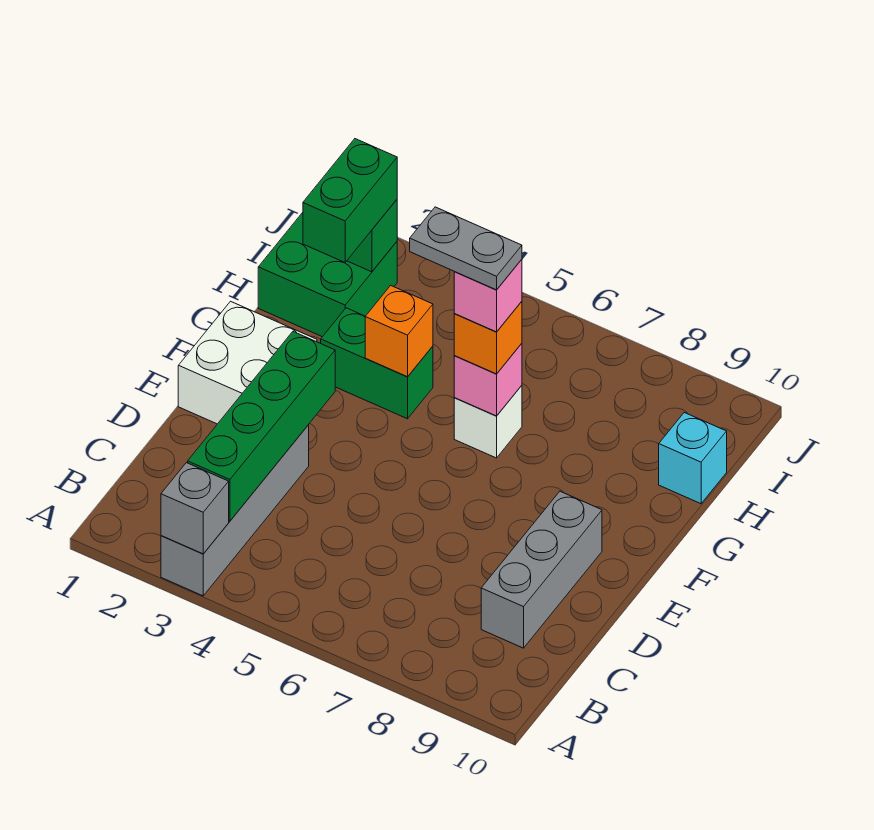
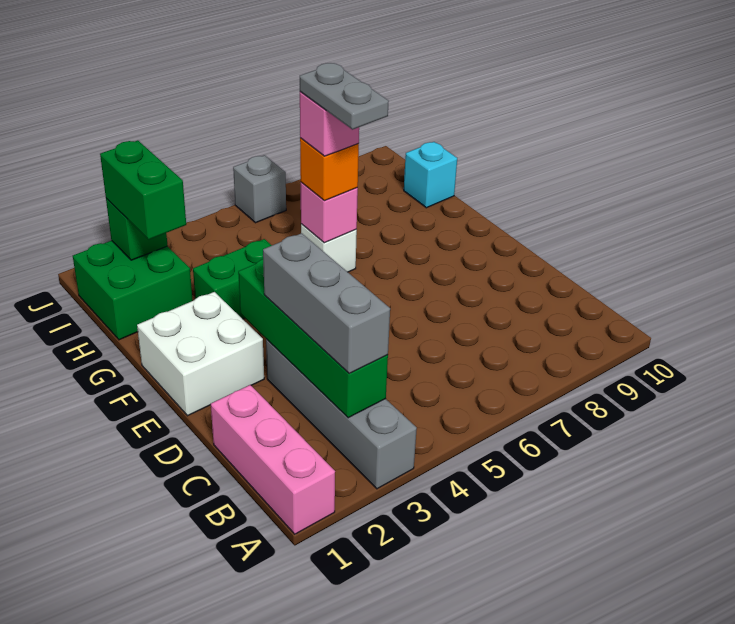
none -> pink brick A1:C1 level 1
grey brick A3 level 2 -> grey brick J6 level 1
grey brick C9:E9 level 1 -> grey brick B3:D3 level 3
orange brick G4 level 2 -> none
grey plate G5:G6 level 5 -> grey plate F6:G6 level 5

